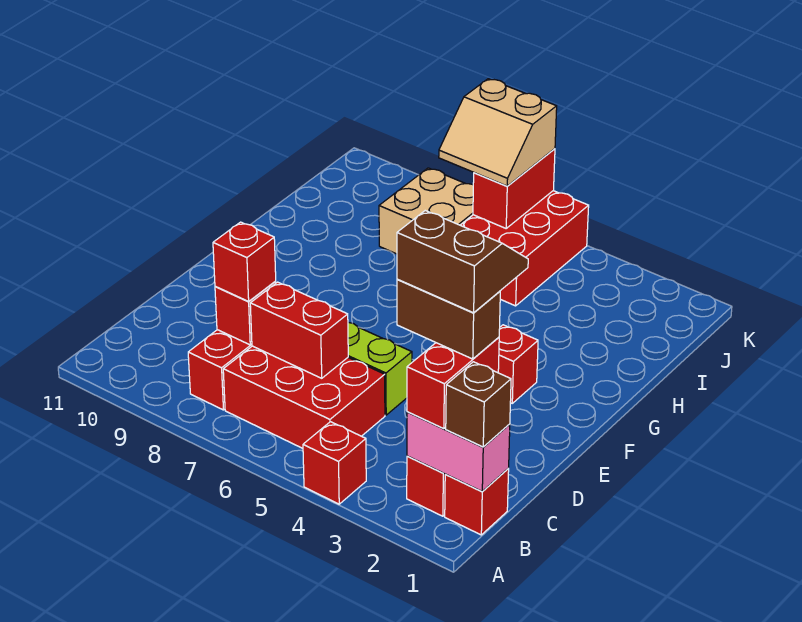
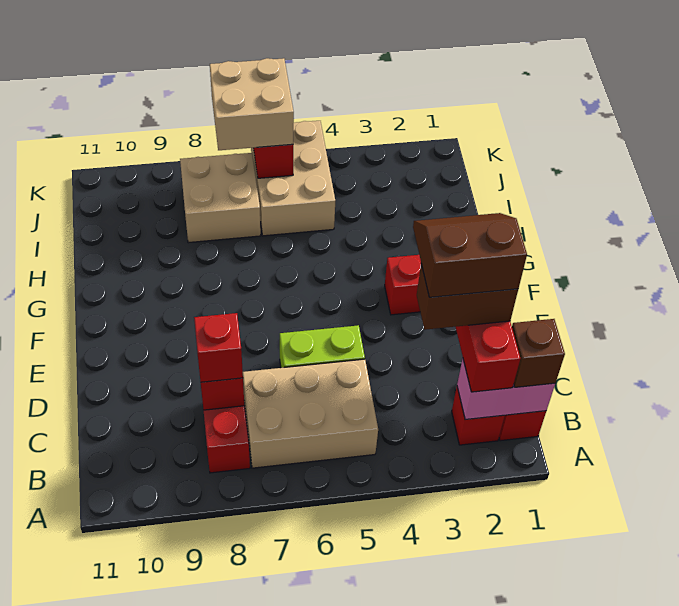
red brick A4 level 1 -> none
red brick B5:C7 level 1 -> tan brick B5:C7 level 1
red brick C6:C7 level 2 -> none
red brick I5:K6 level 1 -> tan brick I5:K6 level 1
tan slope J6:K7 level 3 top K -> tan brick J6:K7 level 3

